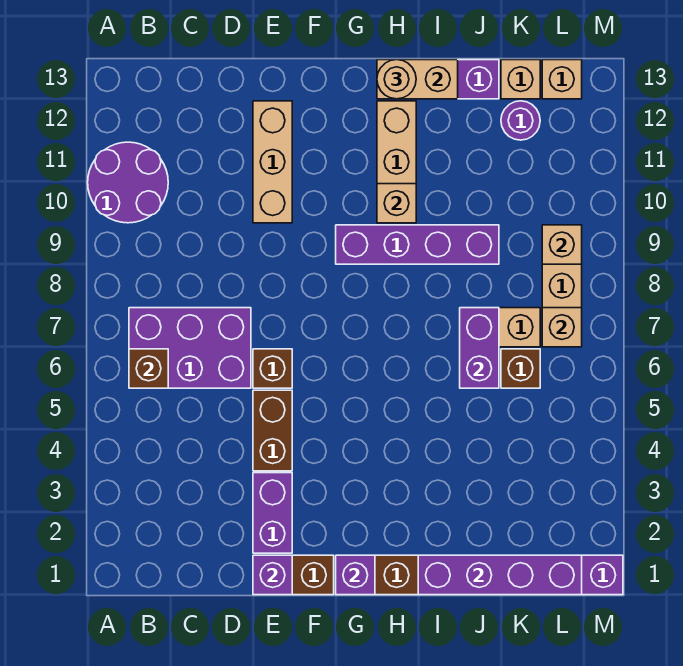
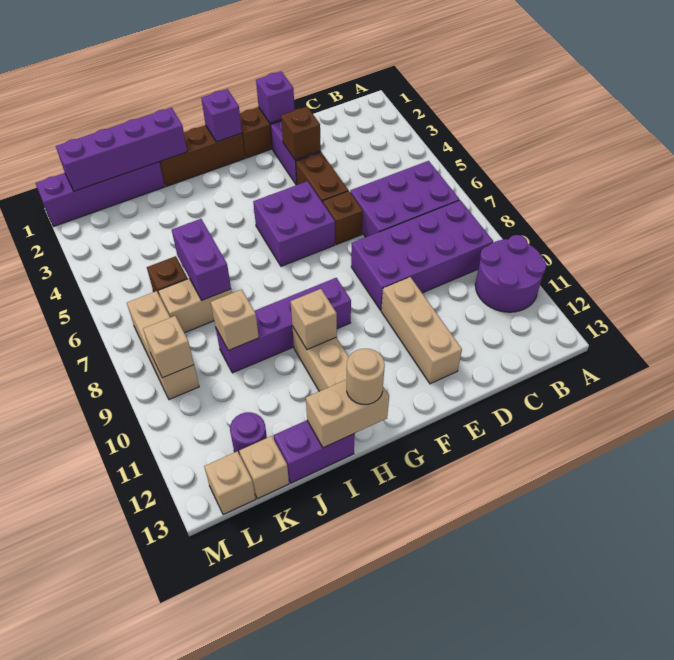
brown brick B6 level 2 -> brown brick E3 level 2
none -> purple brick B8:E9 level 1
none -> purple brick F5:G6 level 1
tan brick L7 level 2 -> tan brick J9 level 2

